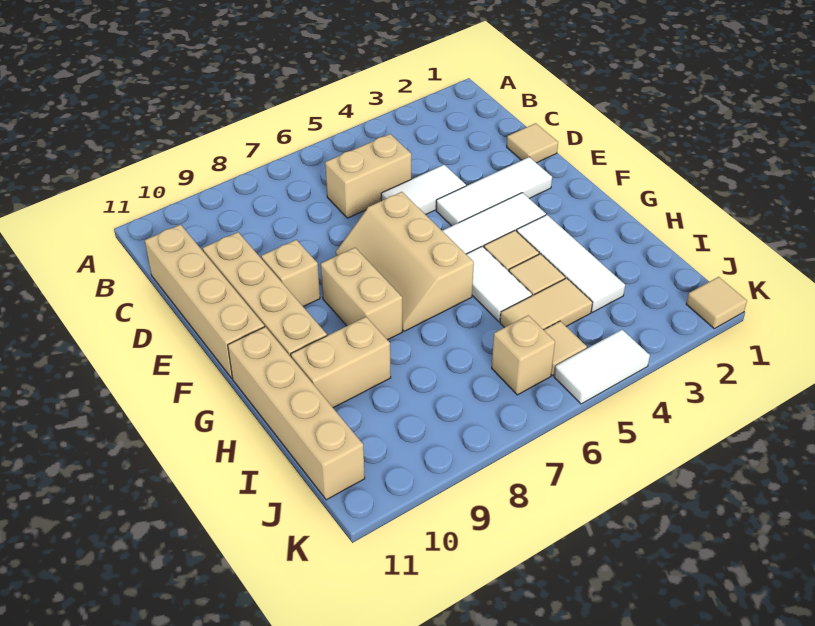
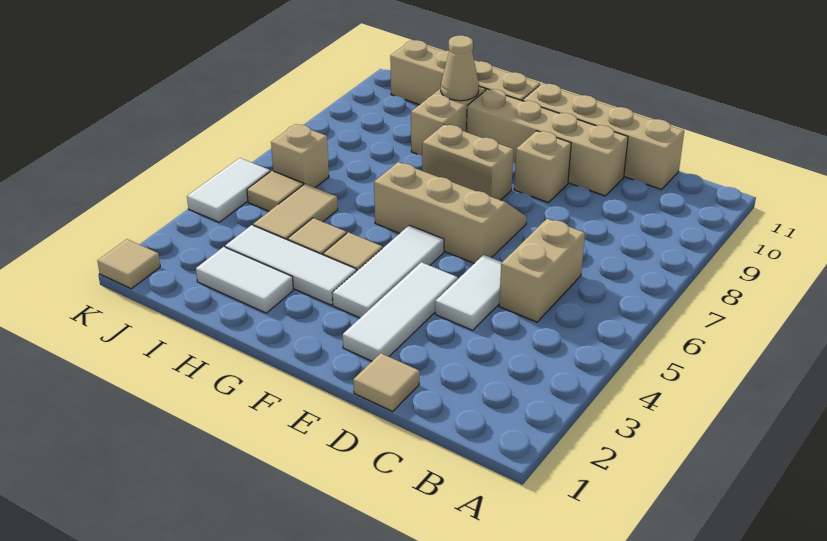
white tile G5:H5 level 1 -> white tile H2:I2 level 1
none -> tan cone H10 level 2

